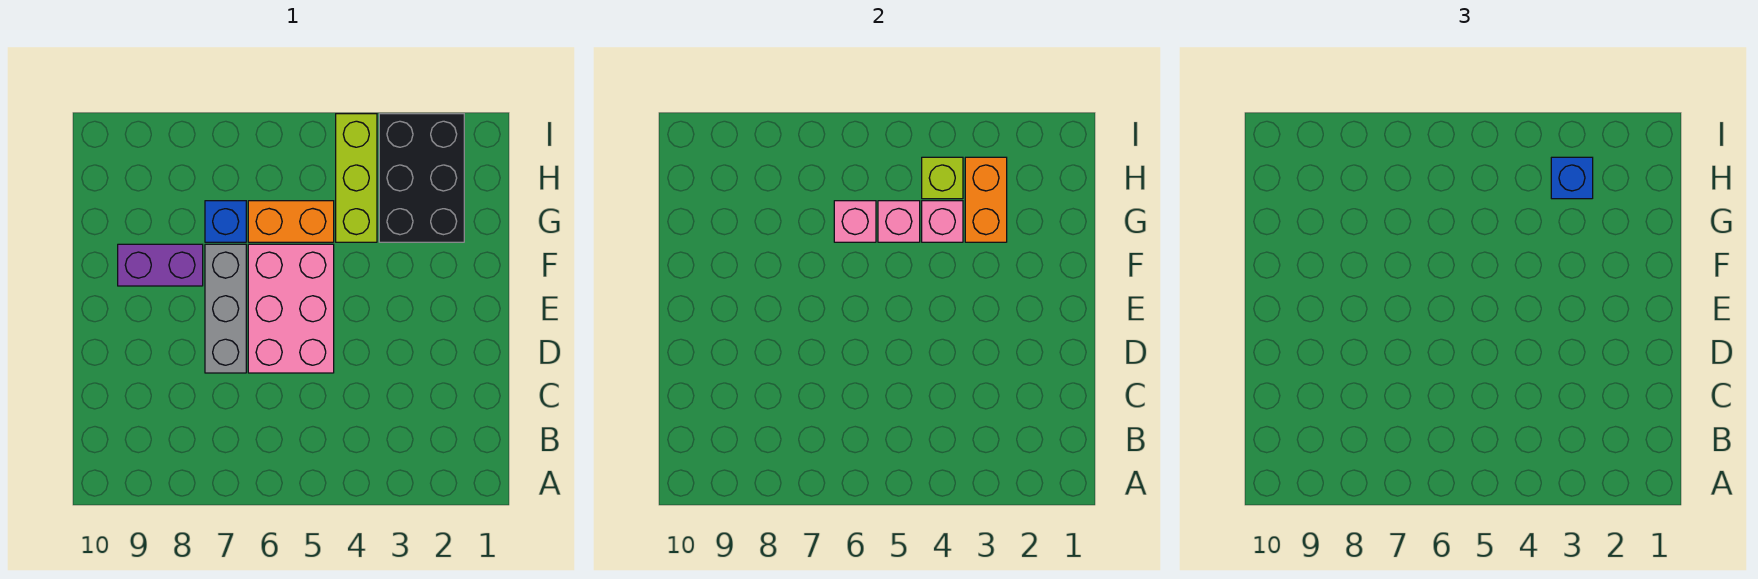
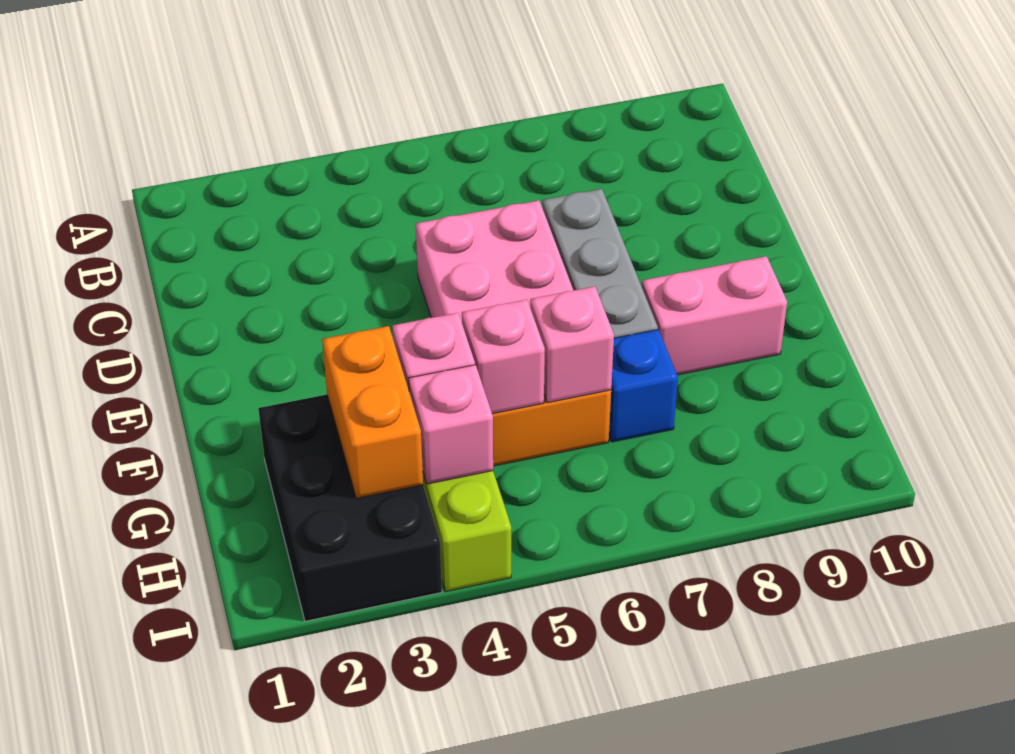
purple brick F8:F9 level 1 -> pink brick F8:F9 level 1
blue brick H3 level 3 -> none
lime brick H4 level 2 -> pink brick H4 level 2

